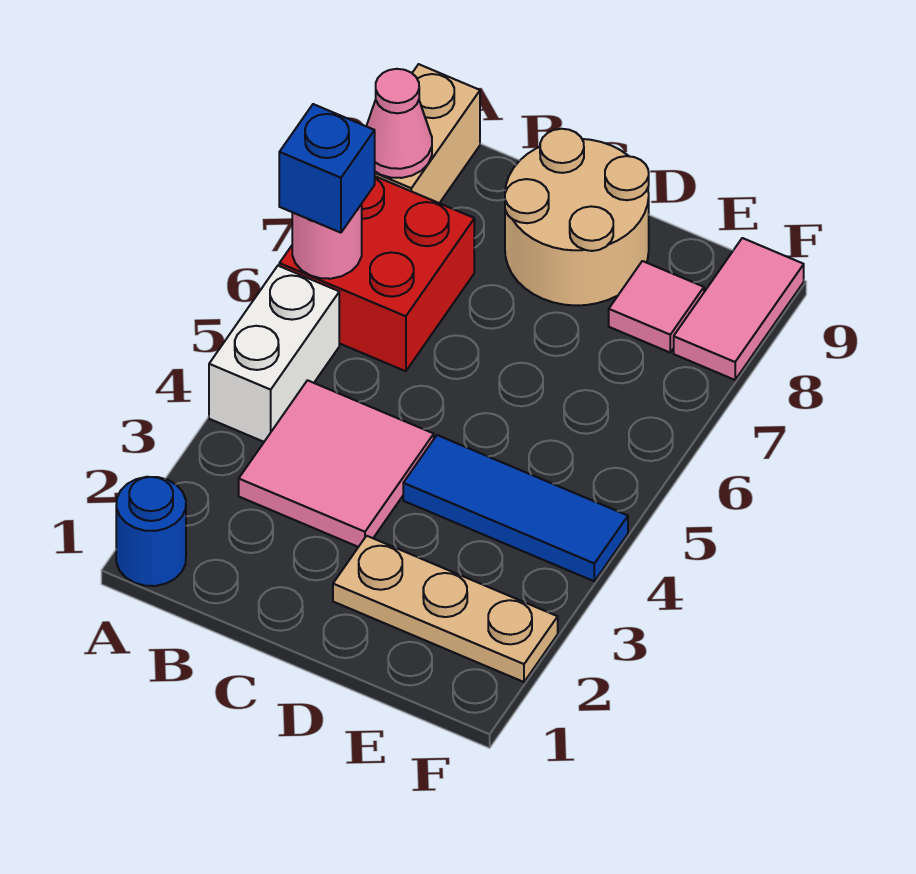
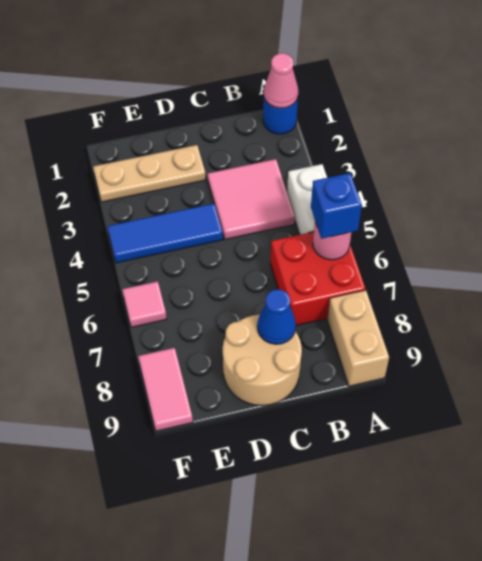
pink cone A8 level 2 -> pink cone A1 level 2
none -> blue cone C8 level 2
pink tile E8 level 1 -> pink tile F6 level 1

